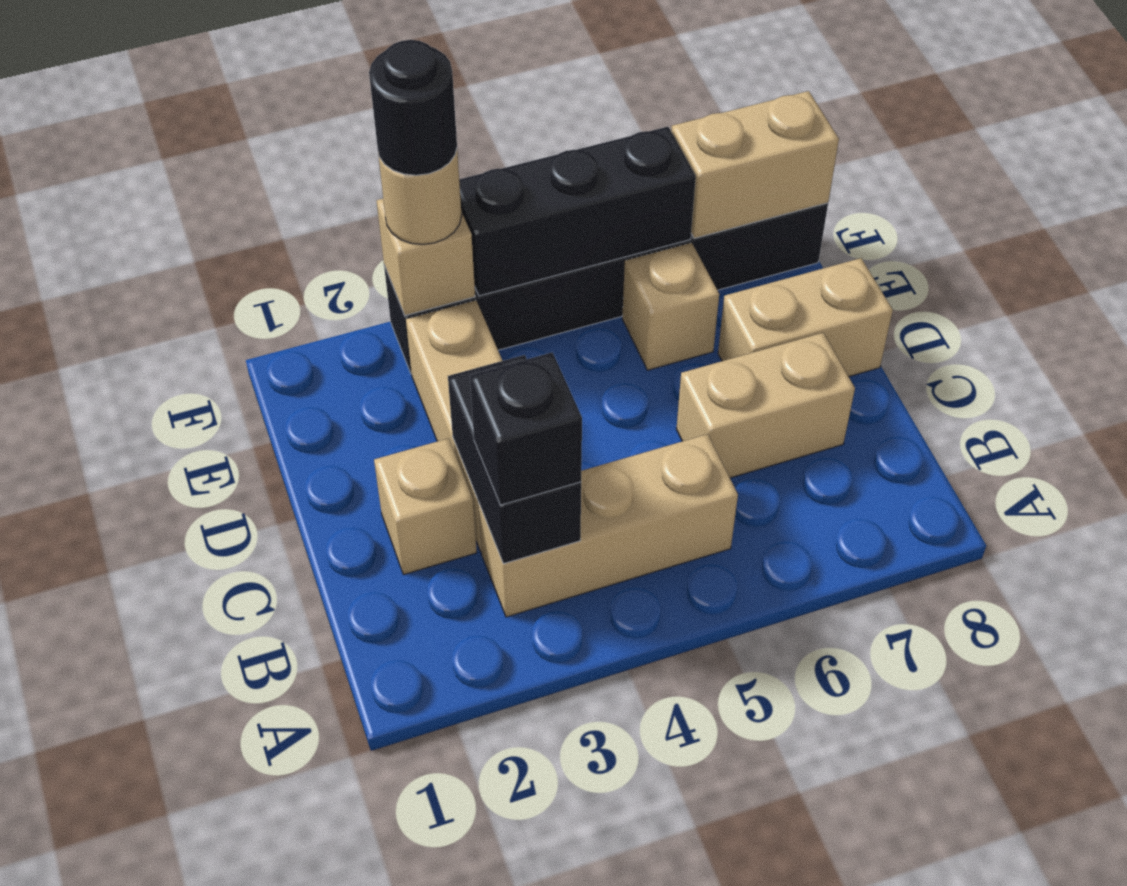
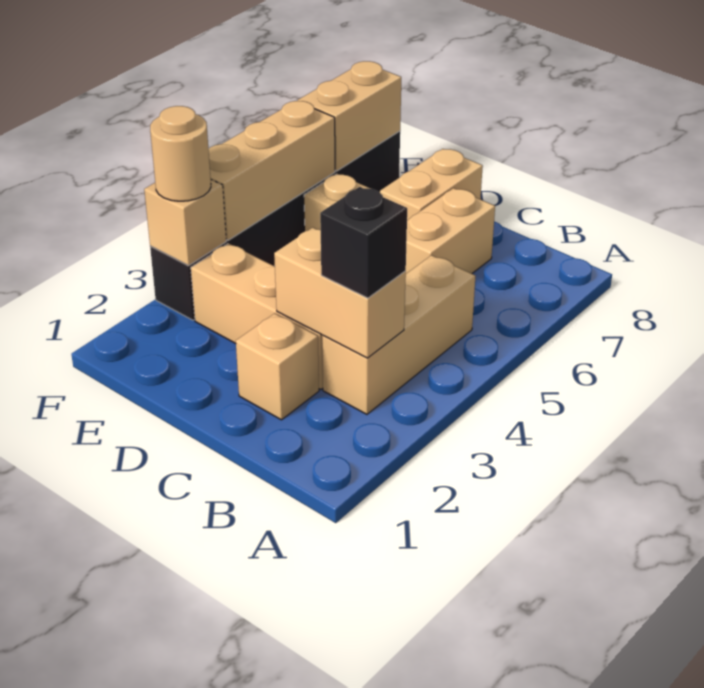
black brick B3:C3 level 2 -> tan brick B3:C3 level 2
black round brick F3 level 4 -> none
black brick F4:F6 level 2 -> tan brick F4:F6 level 2

